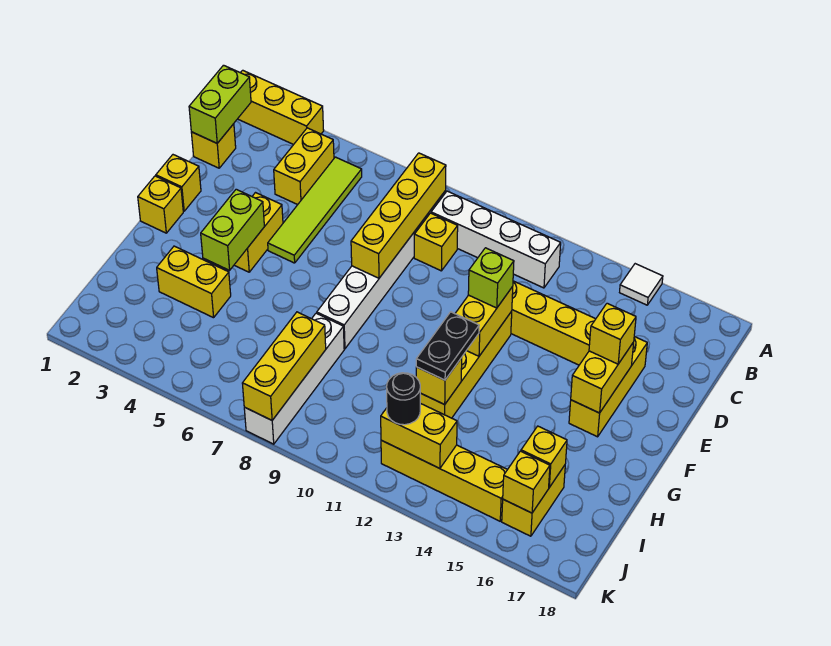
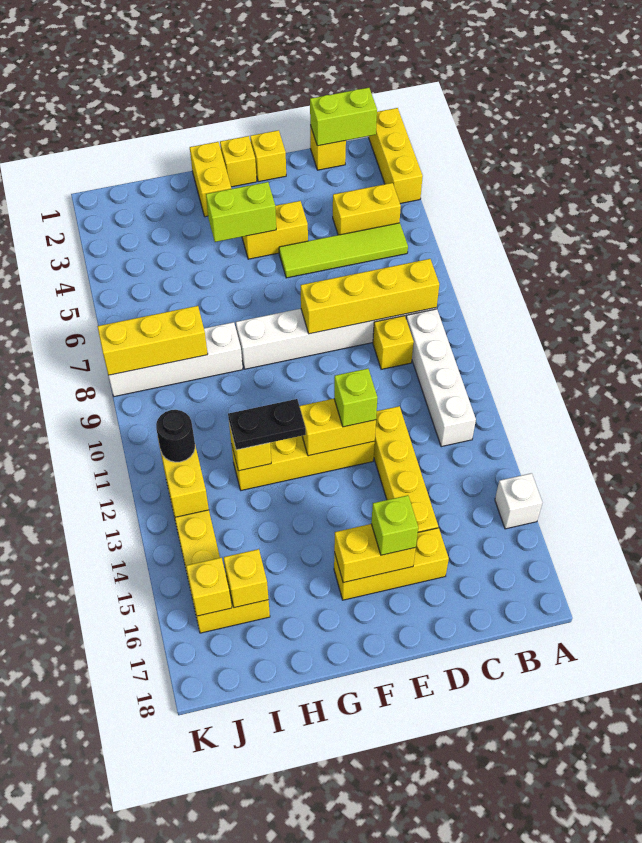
white tile A15 level 1 -> white brick A15 level 1
yellow brick E16 level 3 -> lime brick E16 level 3
yellow brick H3:H4 level 1 -> yellow brick G1:G2 level 1

